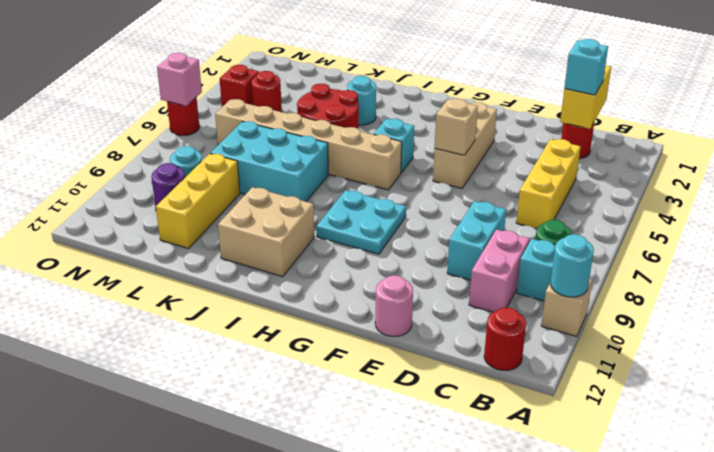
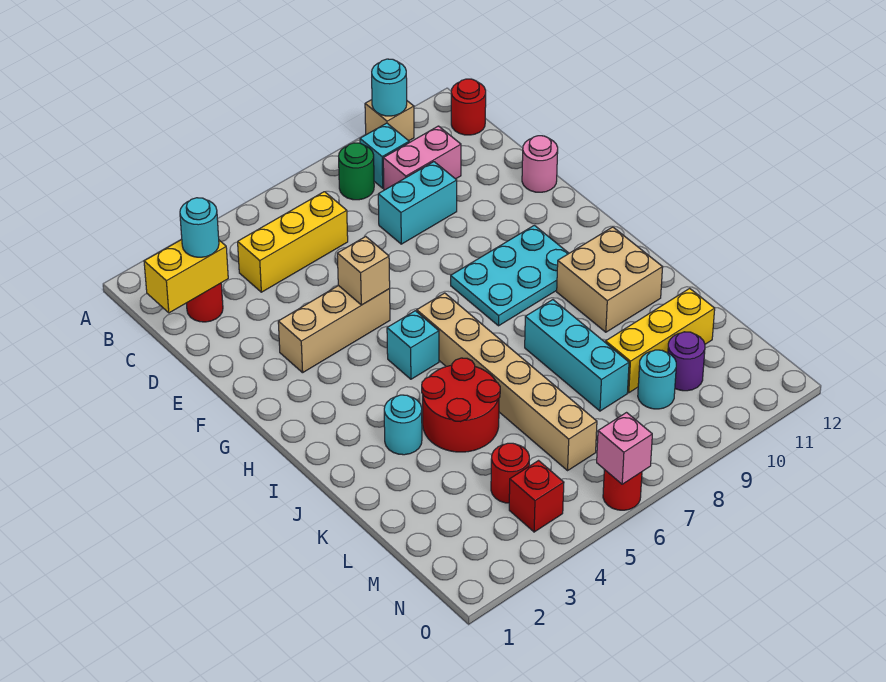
cyan brick C2 level 3 -> cyan round brick C2 level 3
cyan plate G8:H9 level 1 -> cyan plate G8:H10 level 1
cyan brick J7:L8 level 1 -> cyan brick J8:L8 level 1

